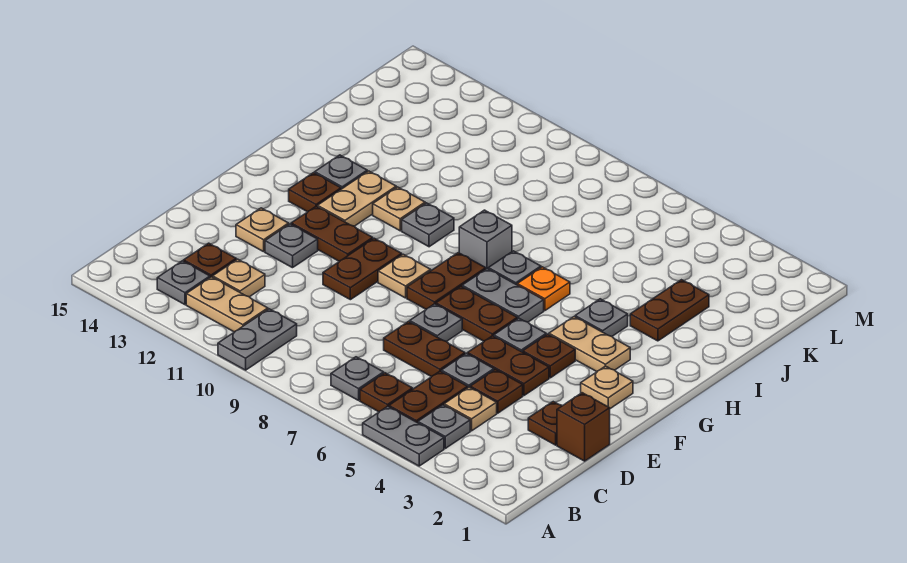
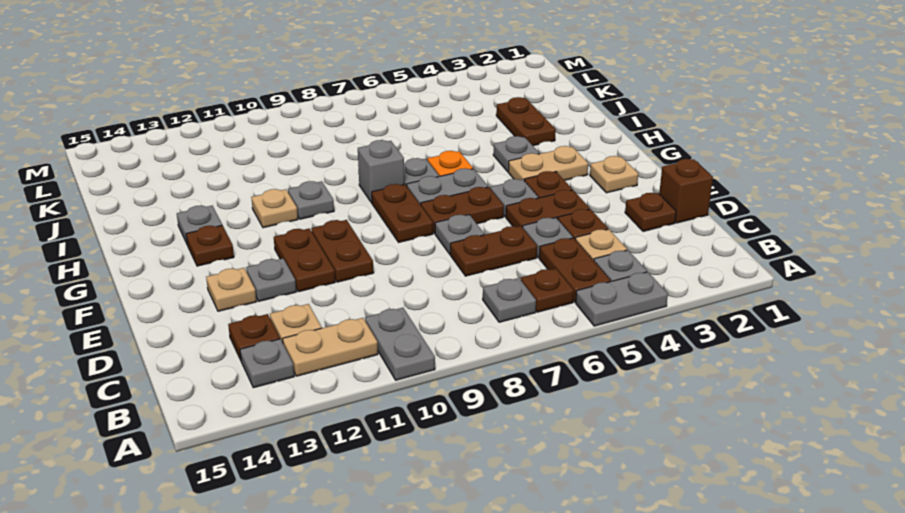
tan plate F9 level 1 -> none
brown plate F11:F12 level 1 -> brown plate E11:F11 level 1
tan plate G12:H12 level 1 -> none

